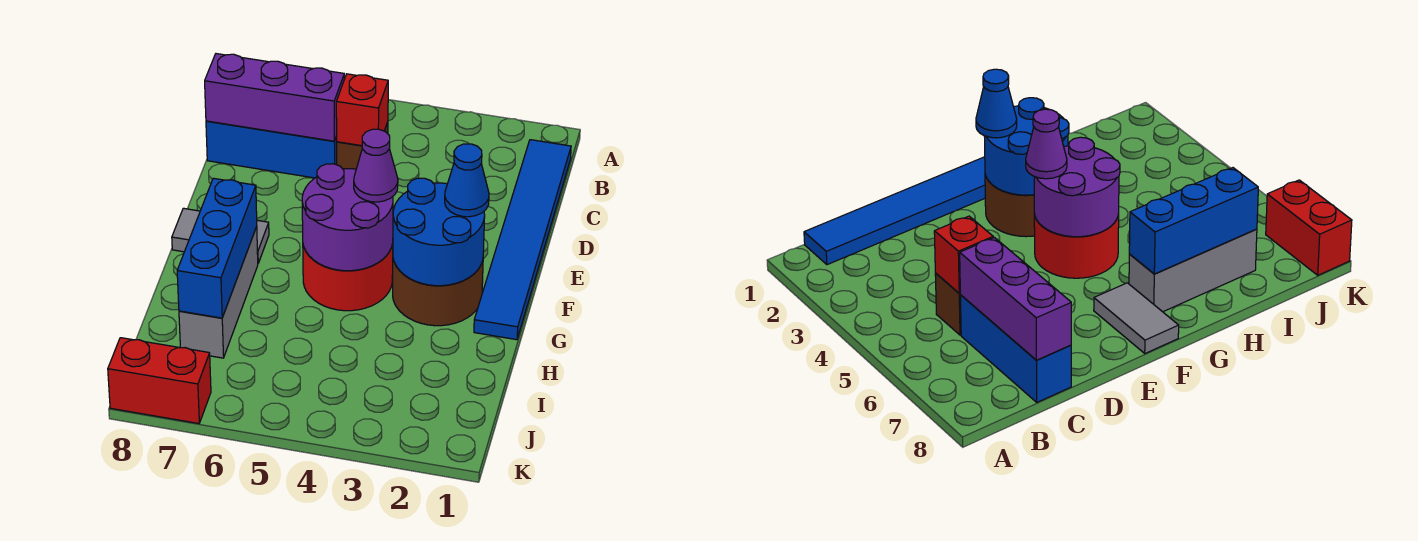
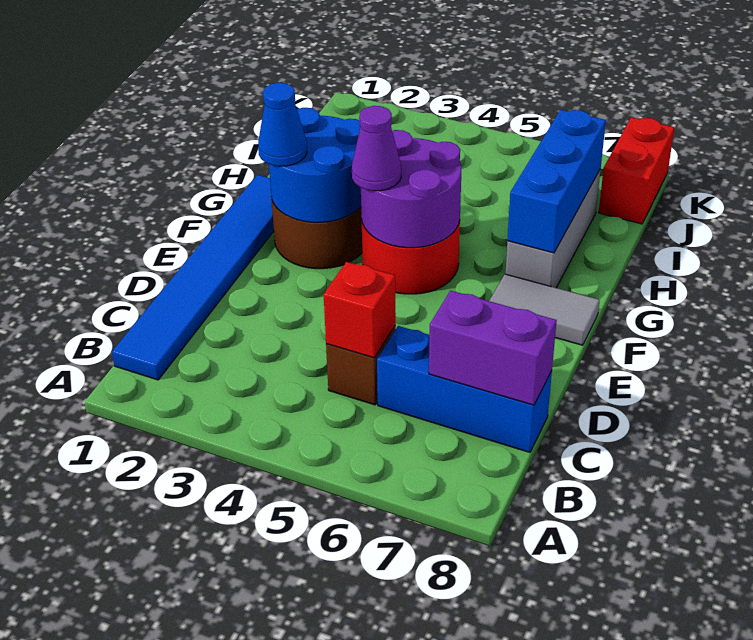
purple brick C6:C8 level 2 -> purple brick C7:C8 level 2
red brick K7:K8 level 1 -> red brick J8:K8 level 1

